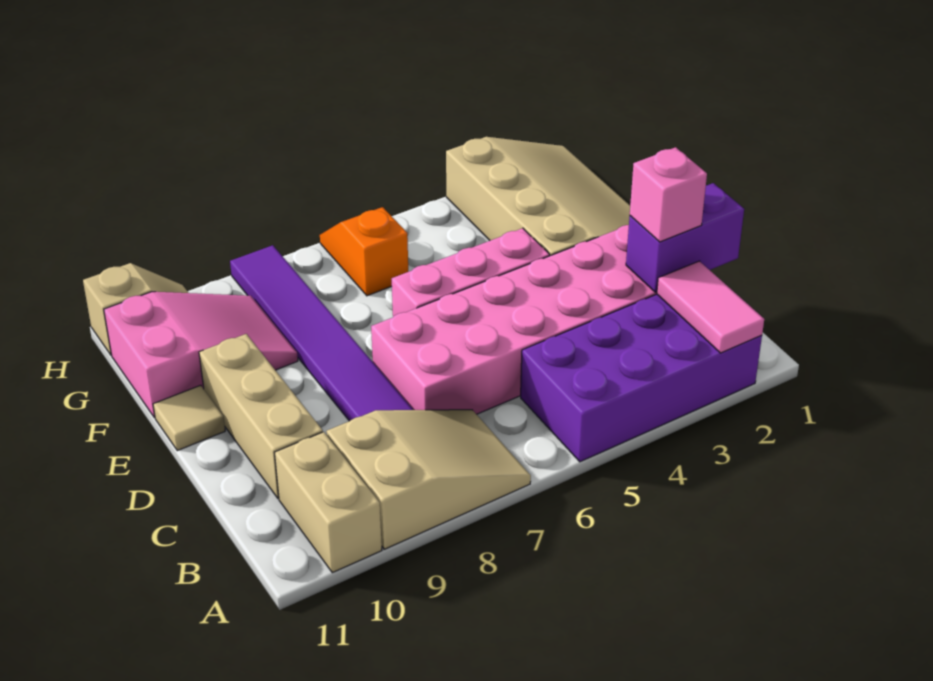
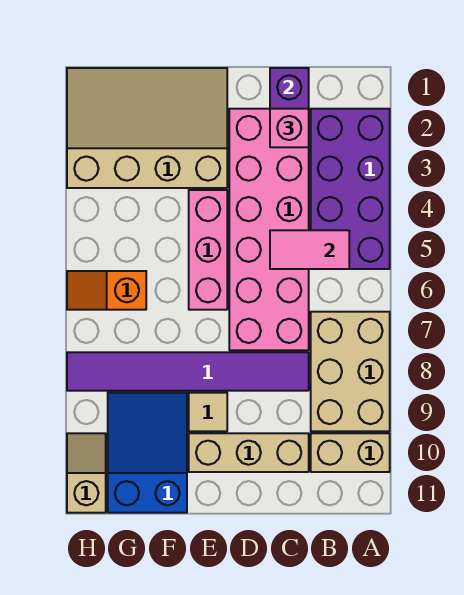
pink tile A2:B2 level 2 -> pink tile B5:C5 level 2
tan slope A7:B9 level 1 top 9 -> tan brick A7:B9 level 1
tan tile E11 level 1 -> tan tile E9 level 1
pink slope F9:G11 level 1 top 11 -> blue slope F9:G11 level 1 top 11

